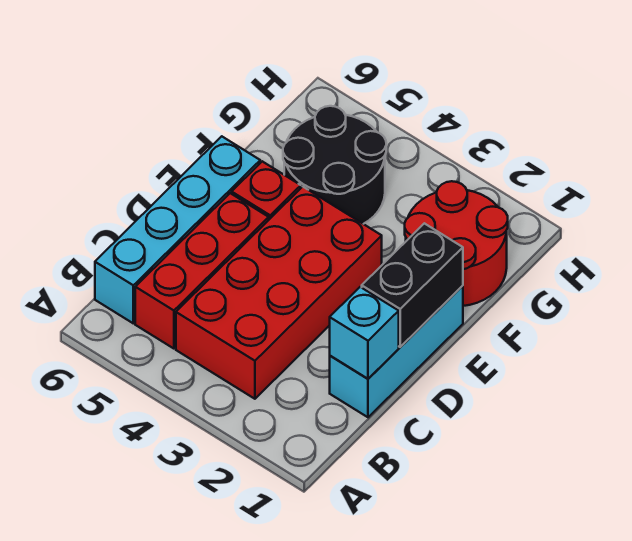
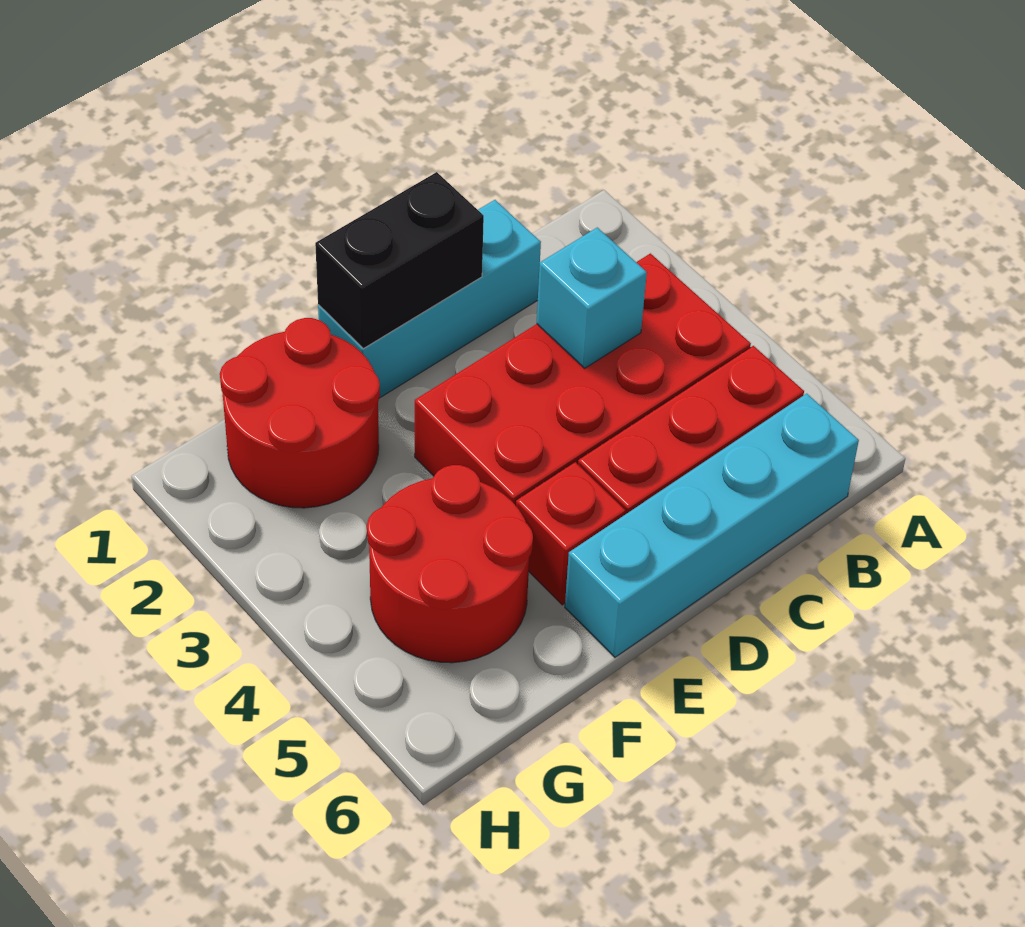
cyan brick C1 level 2 -> cyan brick C3 level 2
black round brick F4:G5 level 1 -> red round brick F4:G5 level 1

